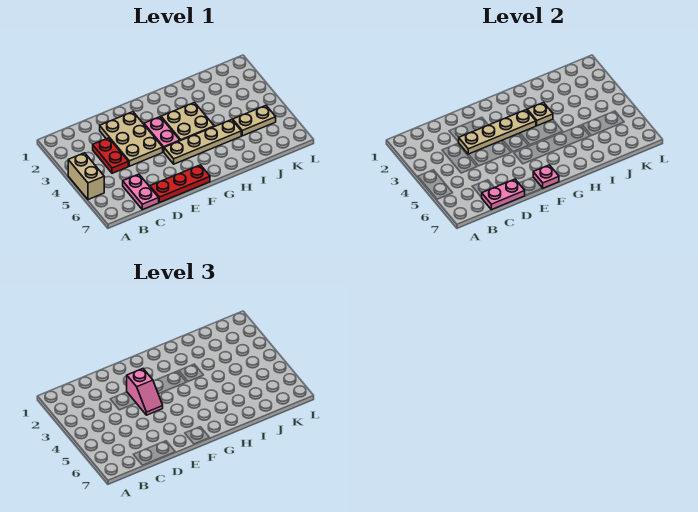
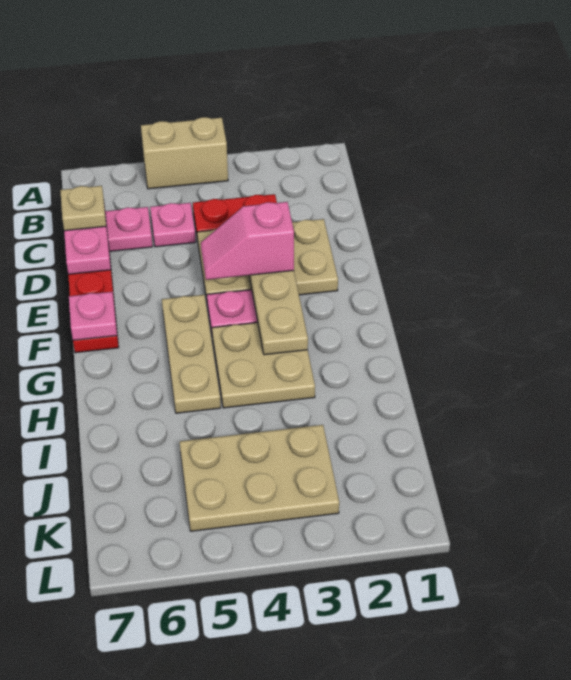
none -> pink plate C5 level 1
tan plate F5:I5 level 1 -> tan plate F5:H5 level 1
tan plate H3 level 2 -> tan plate C7 level 3
tan plate J5:K5 level 1 -> tan plate J3:K5 level 1

